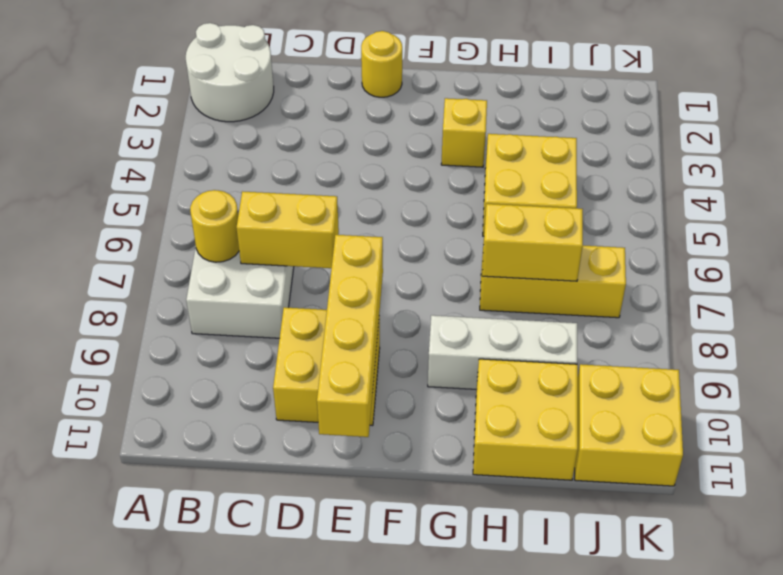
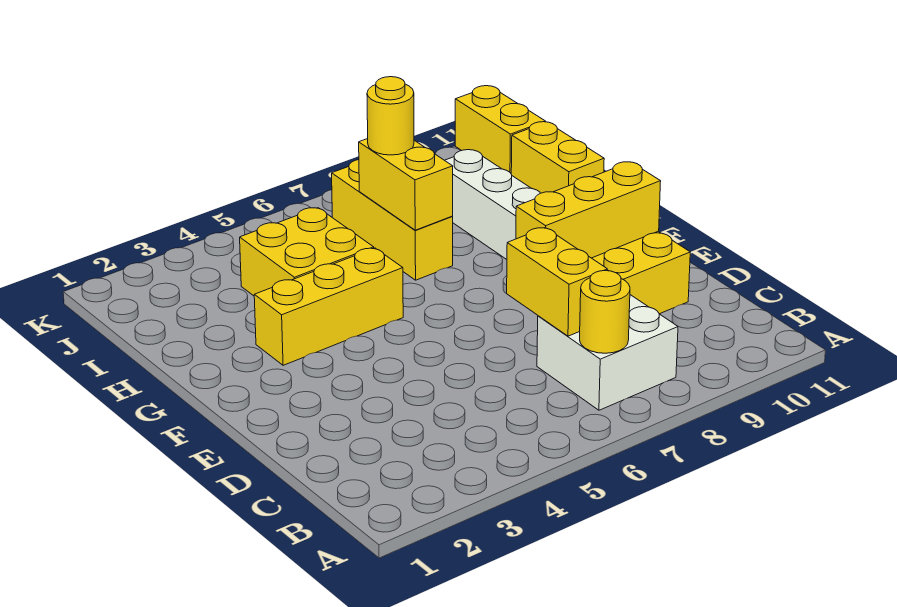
white round brick A1:B2 level 1 -> none
yellow round brick E1 level 1 -> yellow round brick I7 level 3
yellow brick E8:E11 level 2 -> yellow brick E8:E10 level 2
yellow brick G3 level 1 -> yellow brick G3:G5 level 1
yellow brick H10:I11 level 1 -> yellow brick H11:I11 level 1
yellow brick J10:K11 level 1 -> yellow brick J11:K11 level 1

